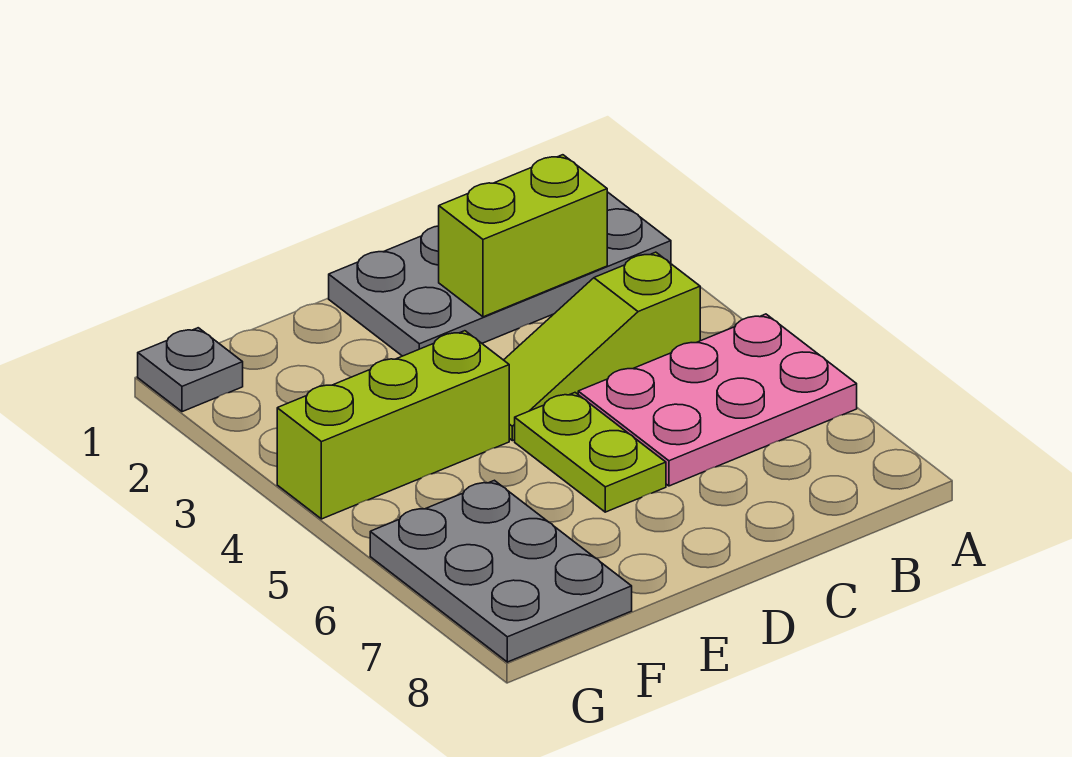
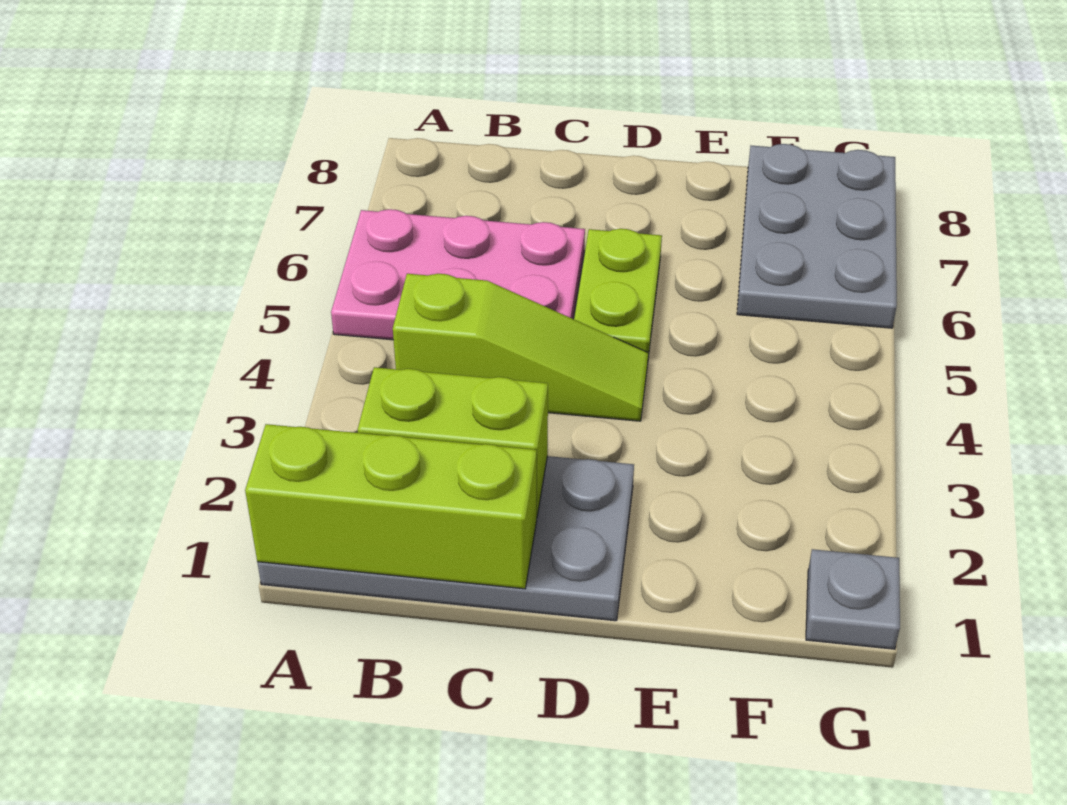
lime brick E4:G4 level 1 -> lime brick A1:C1 level 2

